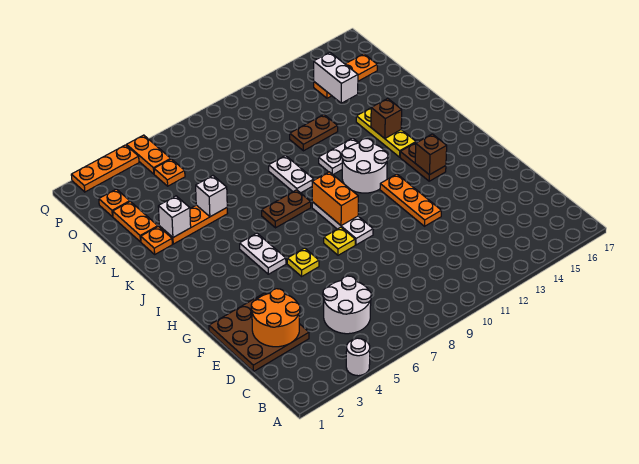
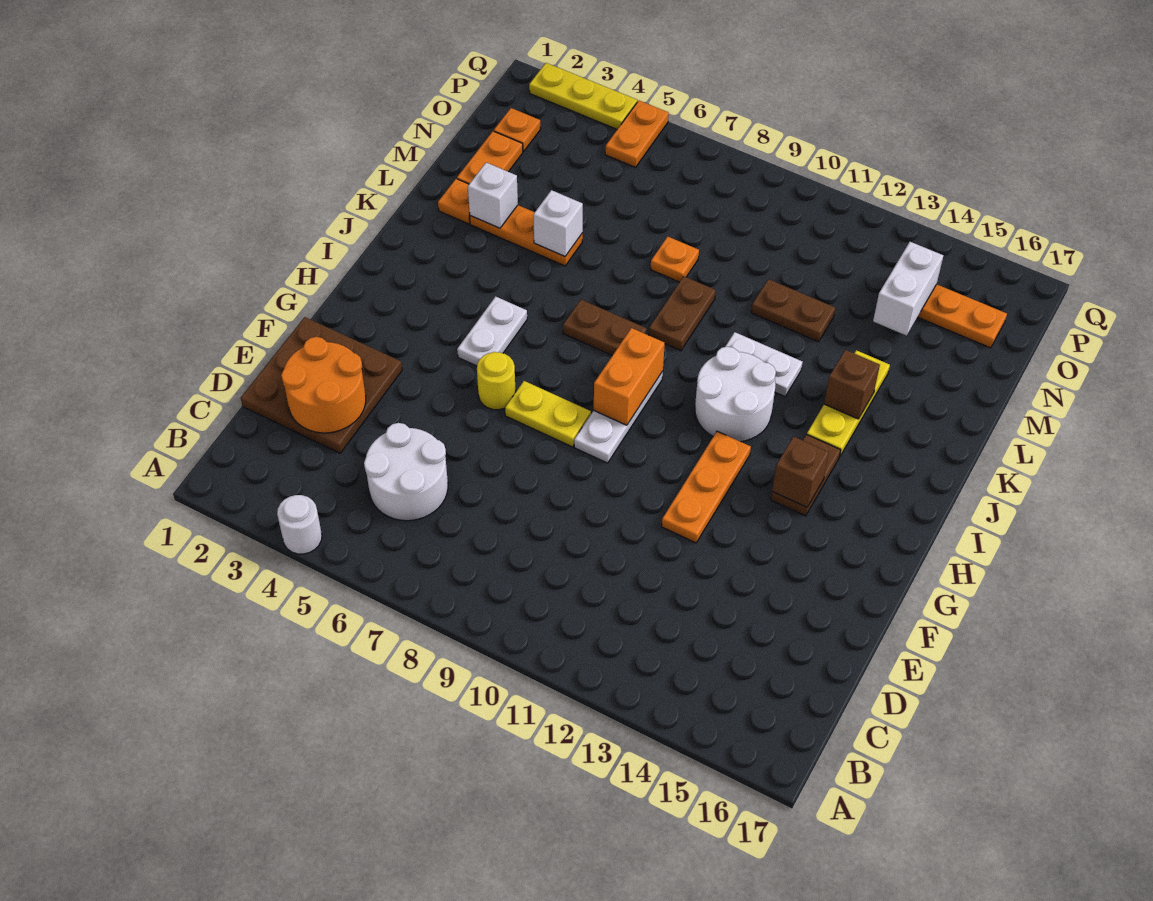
yellow plate G6 level 1 -> yellow round brick G6 level 1
yellow plate G8 level 1 -> yellow plate G7:G8 level 1
white plate K9:L9 level 1 -> brown plate K9:L9 level 1
orange plate O5 level 1 -> orange plate M8 level 1
orange plate Q2:Q4 level 1 -> yellow plate Q2:Q4 level 1

